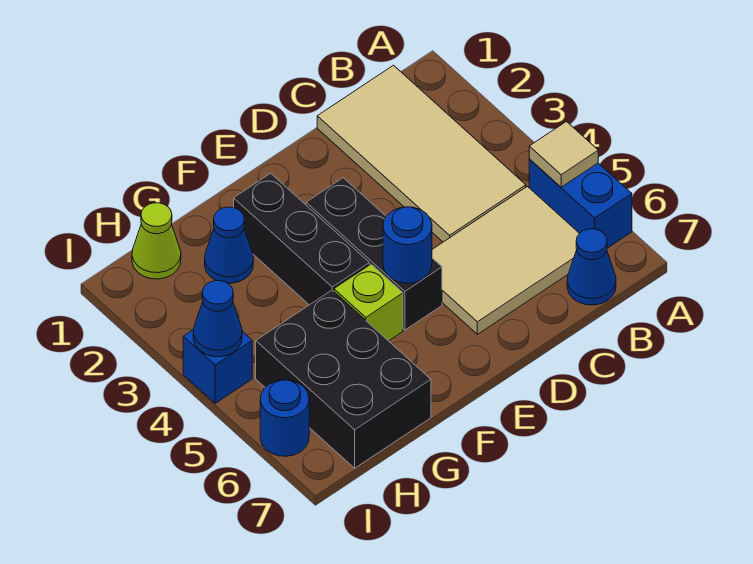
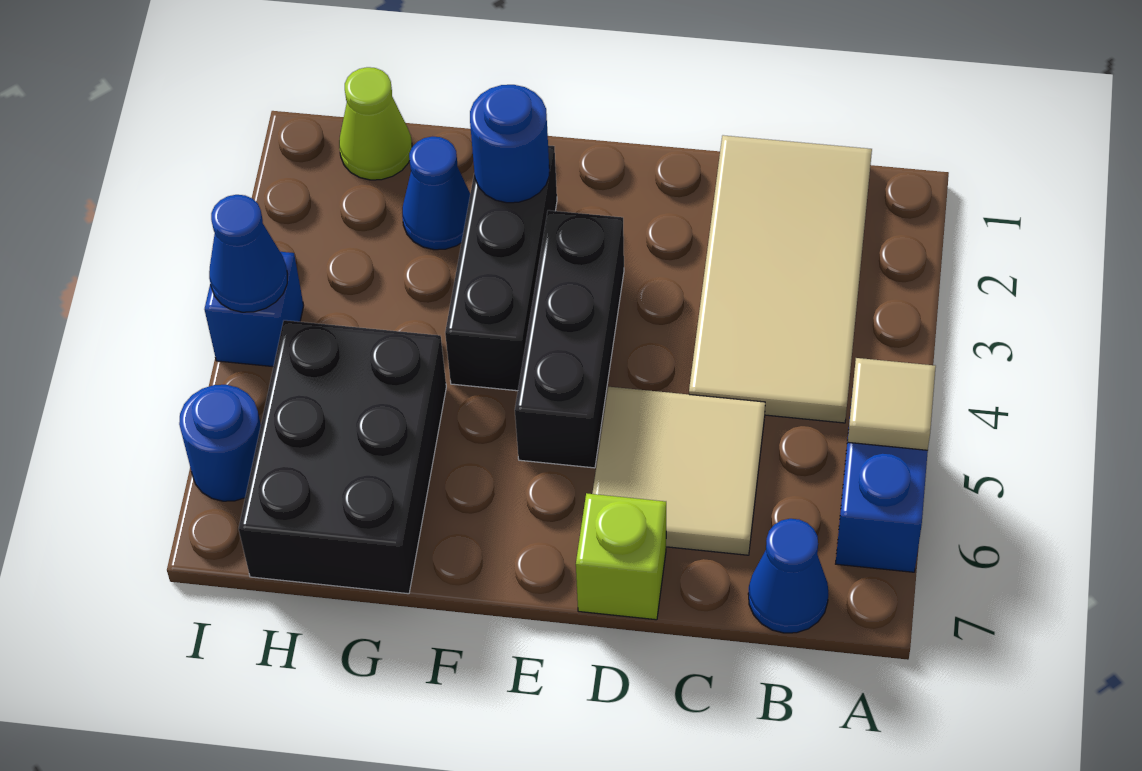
tan tile B5:D6 level 1 -> tan tile C5:D6 level 1
blue round brick E5 level 2 -> blue round brick F2 level 2
lime brick F5 level 1 -> lime brick D7 level 1

